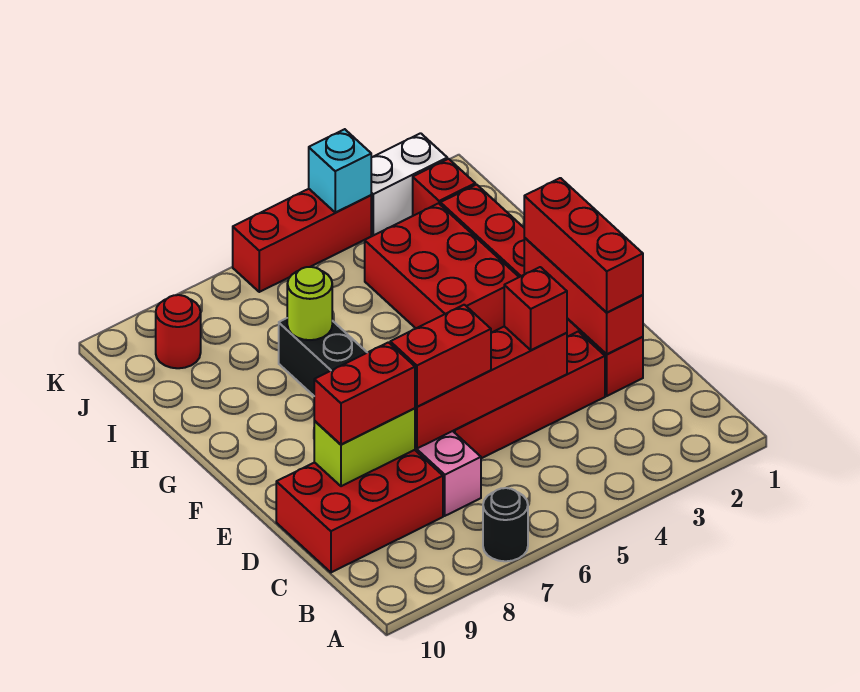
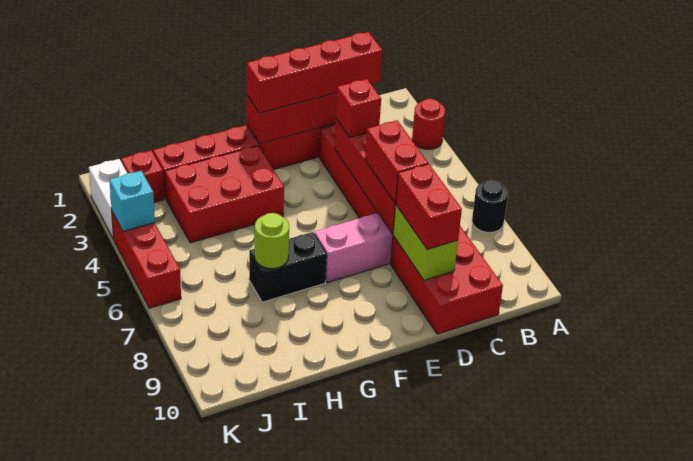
red brick D2:F2 level 3 -> red brick C2:F2 level 3
red round brick J9 level 1 -> red round brick A3 level 1

